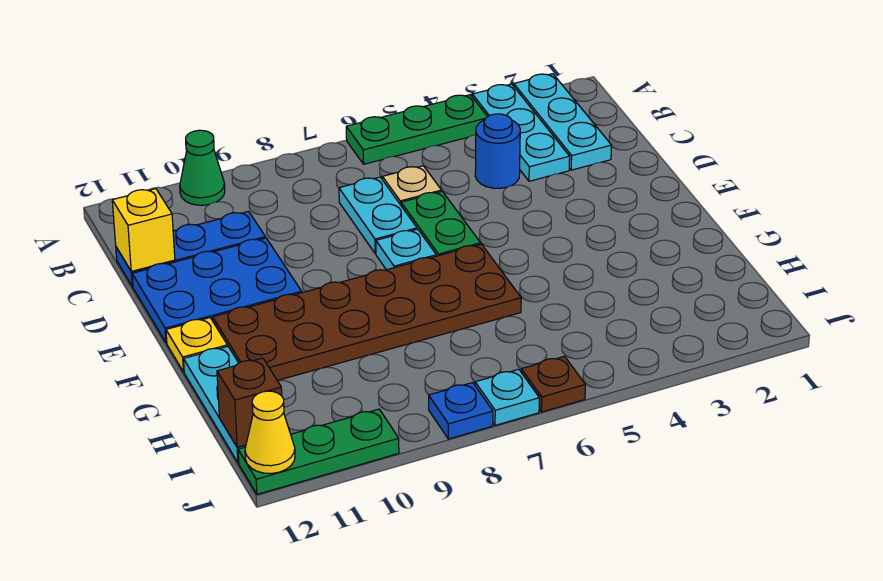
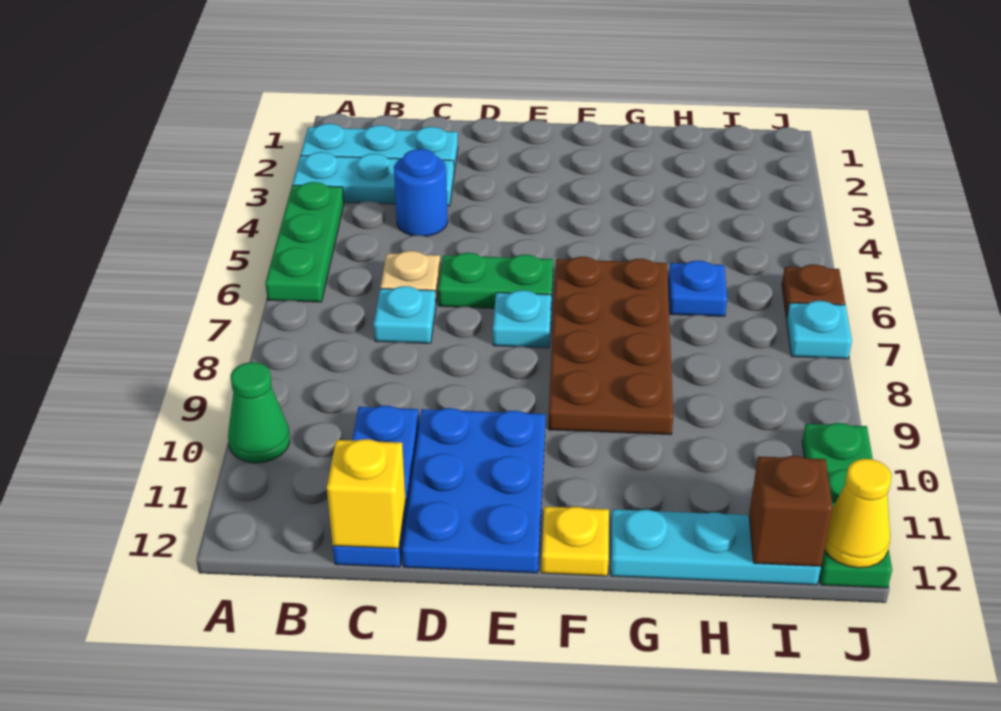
cyan plate C7:D7 level 1 -> cyan plate C7 level 1
brown plate F6:G11 level 1 -> brown plate F6:G9 level 1
blue plate J8 level 1 -> blue plate H6 level 1

